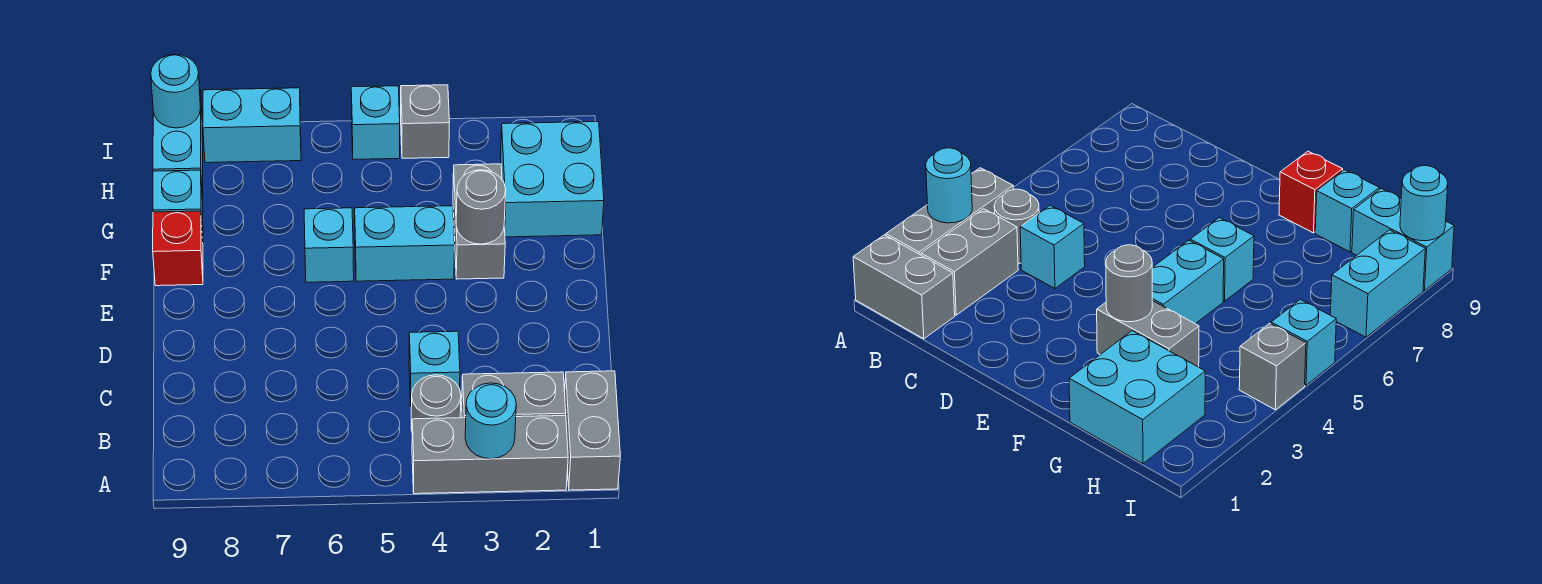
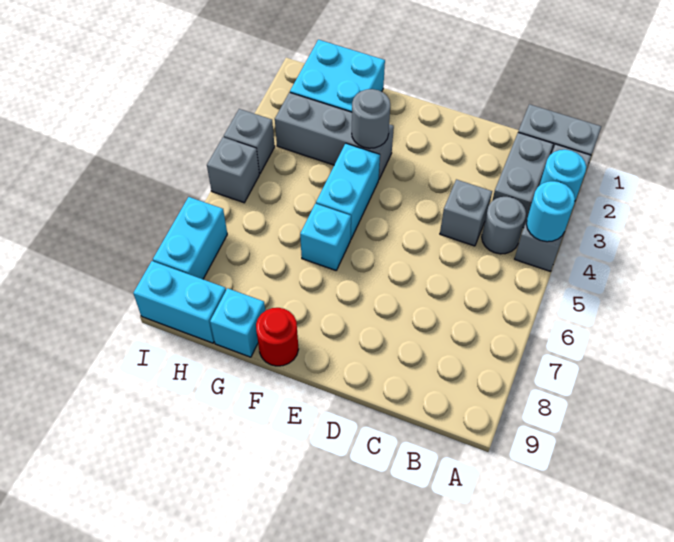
cyan brick C4 level 1 -> grey brick C4 level 1
grey brick F3:G3 level 1 -> grey brick F3:H3 level 1
red brick F9 level 1 -> red round brick F9 level 1
cyan brick I5 level 1 -> grey brick I5 level 1
cyan round brick I9 level 2 -> cyan round brick A4 level 2

